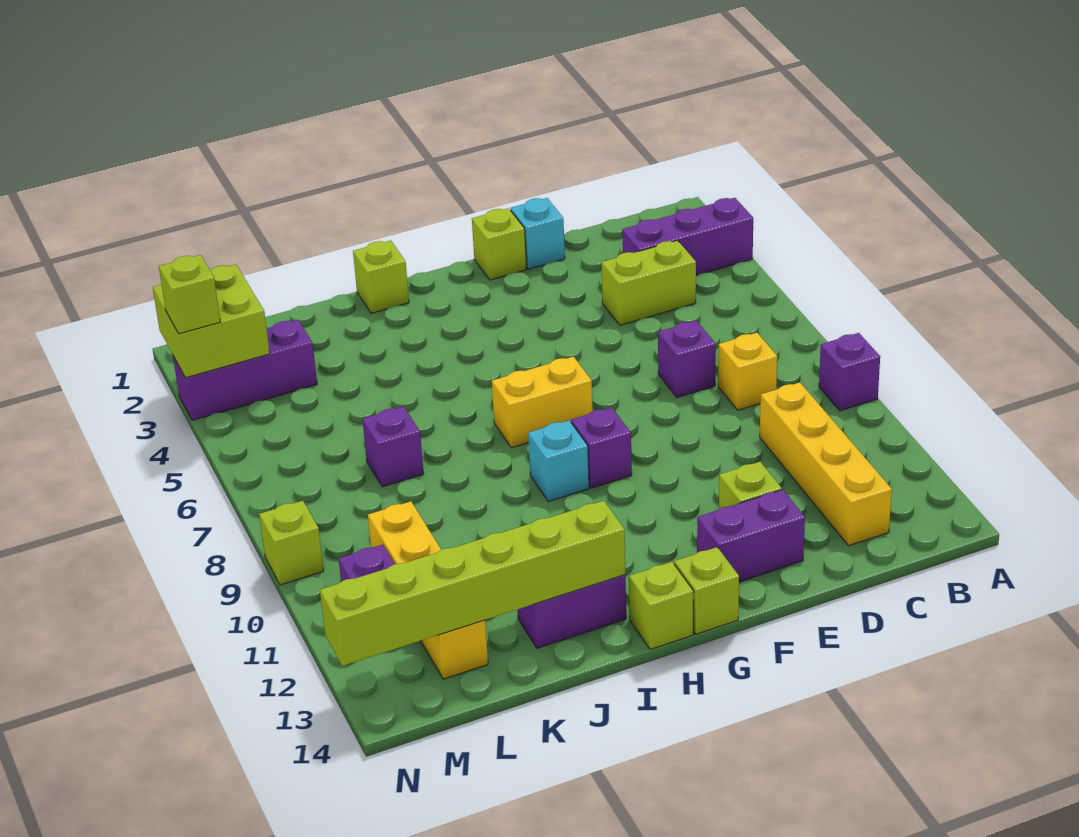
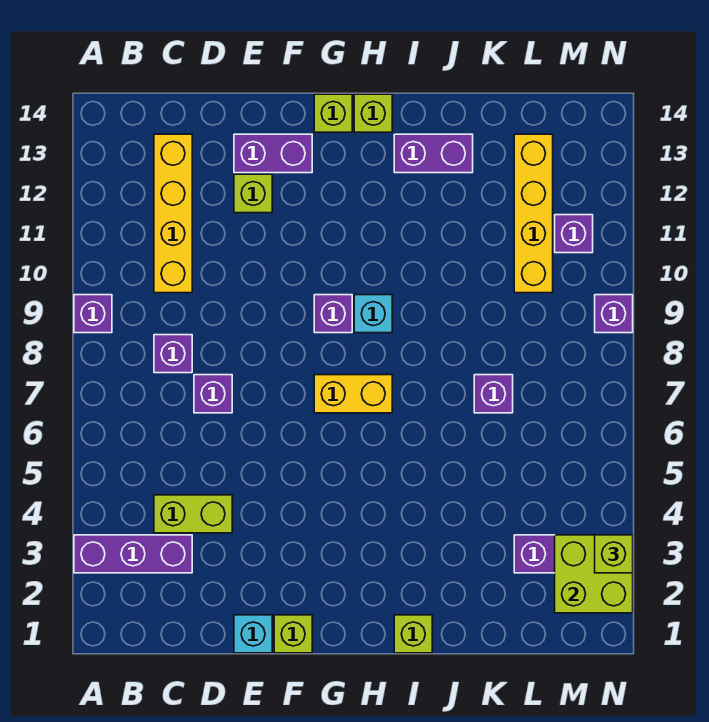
yellow brick C8 level 1 -> purple brick C8 level 1
lime brick I13:N13 level 2 -> none
lime brick N9 level 1 -> purple brick N9 level 1

